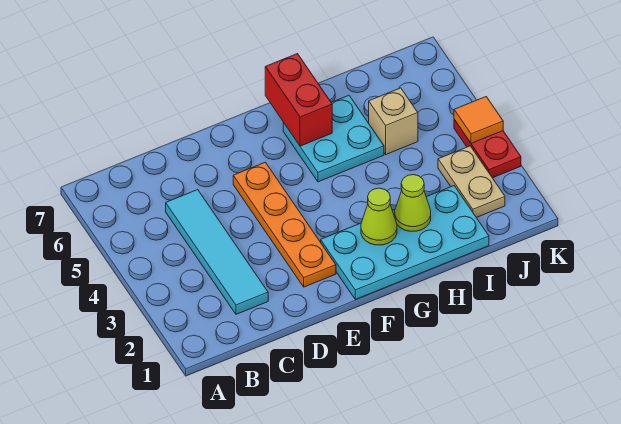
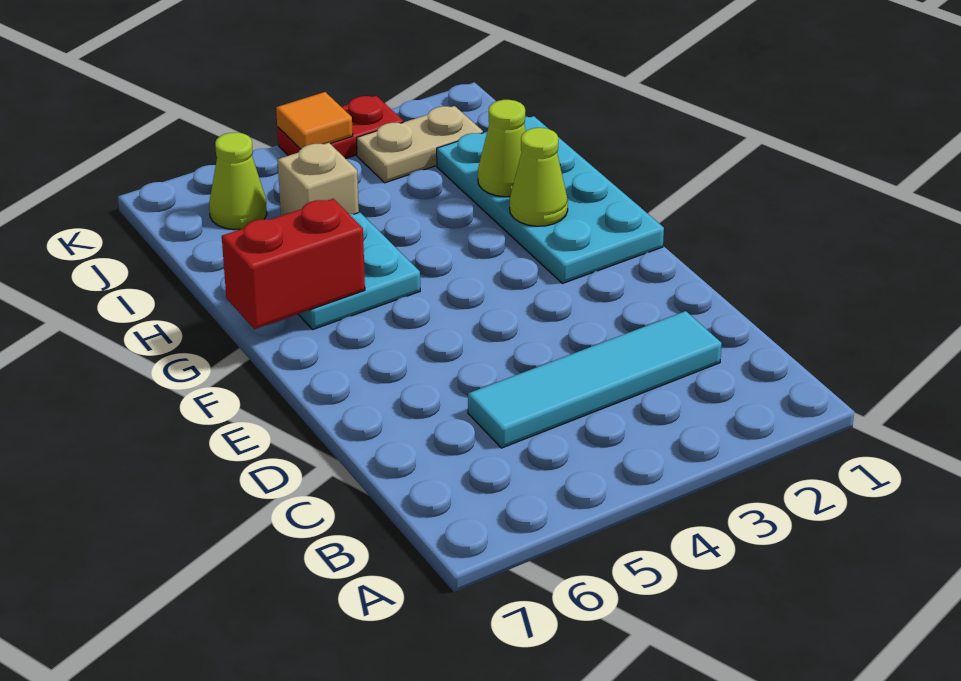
orange plate E2:E5 level 1 -> none
none -> lime cone J6 level 1

